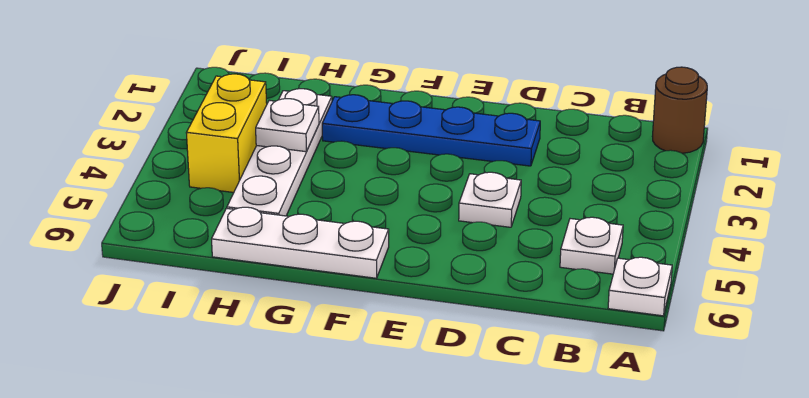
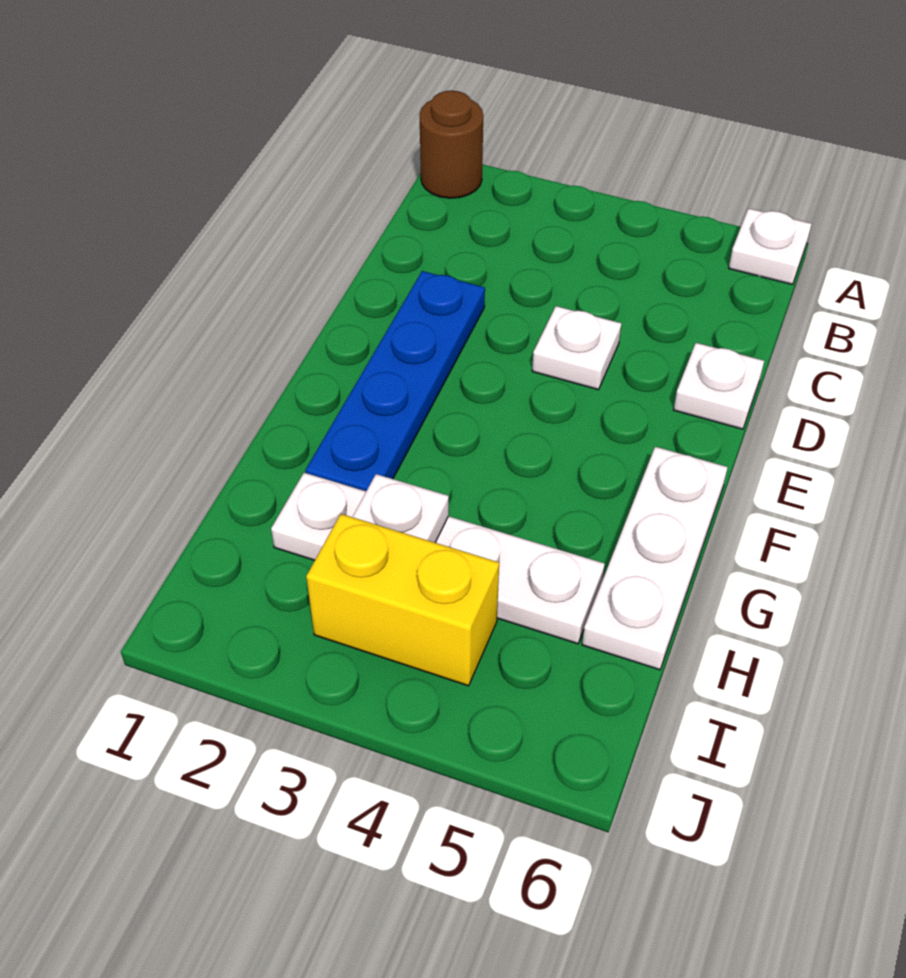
white plate B5 level 1 -> white plate D6 level 1

